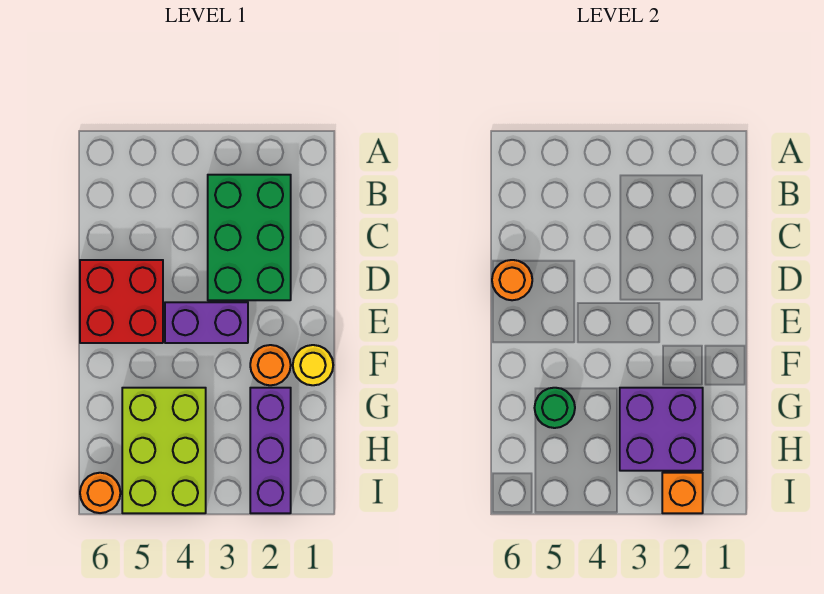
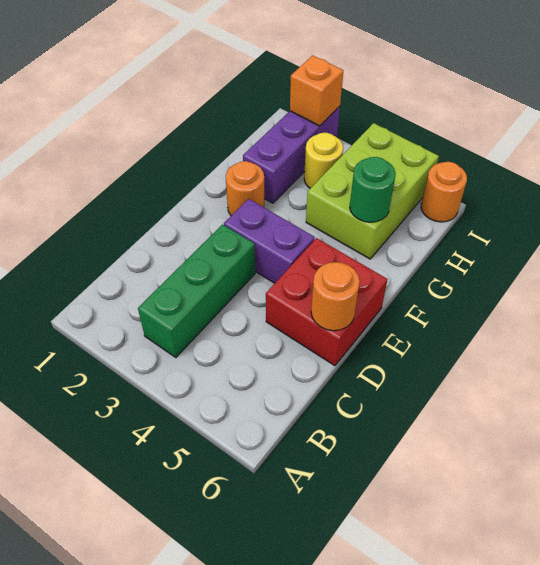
green brick B2:D3 level 1 -> green brick B3:D3 level 1
yellow round brick F1 level 1 -> yellow round brick H3 level 1
purple brick G2:H3 level 2 -> none

